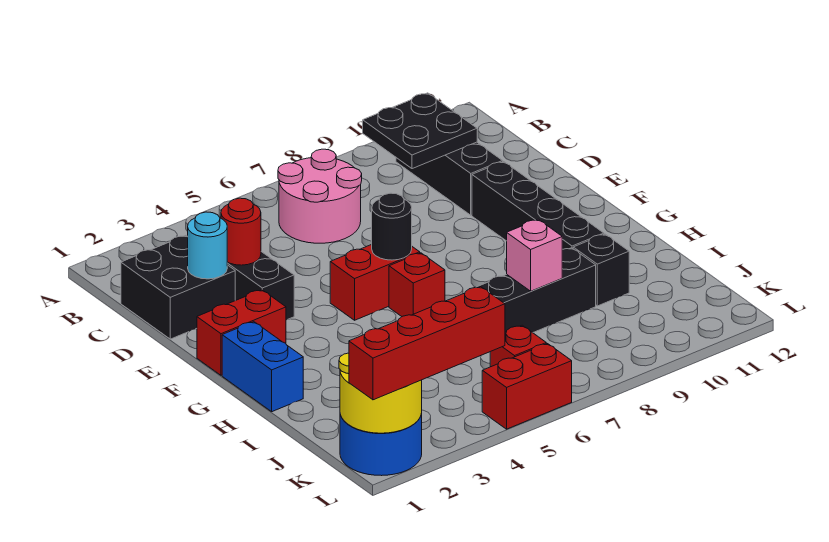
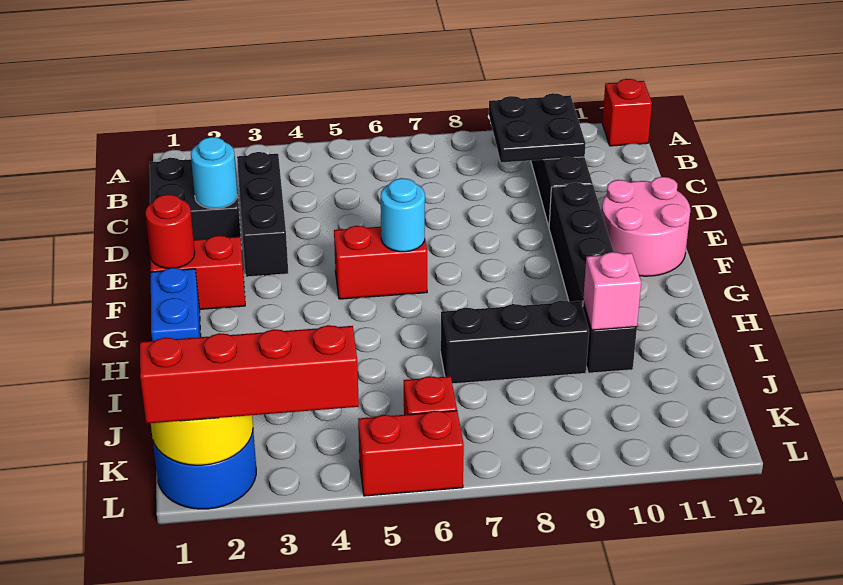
pink round brick B6:C7 level 1 -> pink round brick E11:F12 level 1
red round brick D3 level 2 -> red round brick F1 level 2
black round brick F6 level 2 -> cyan round brick F6 level 2
red brick G6 level 1 -> red brick A12 level 1
pink brick I8 level 2 -> pink brick I10 level 2

